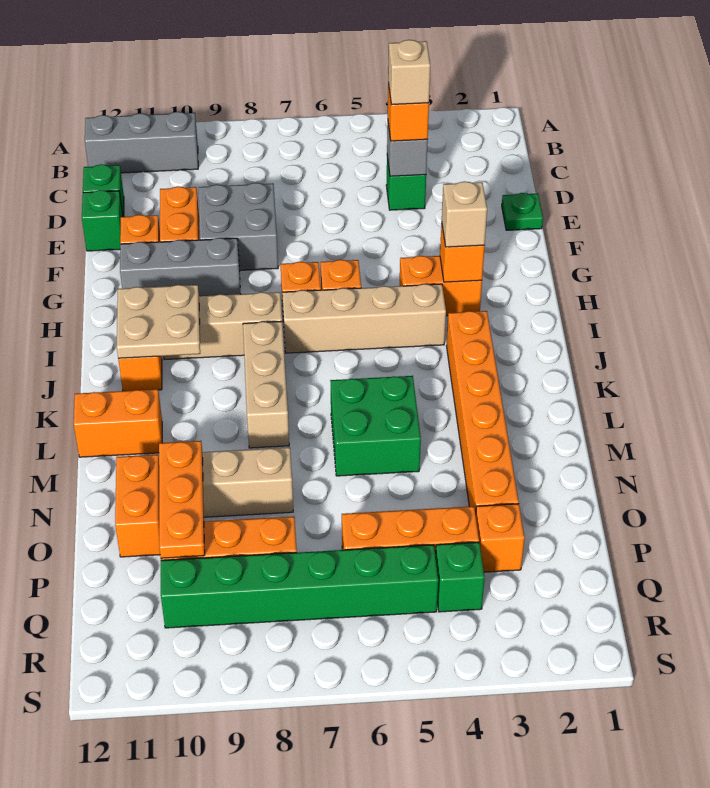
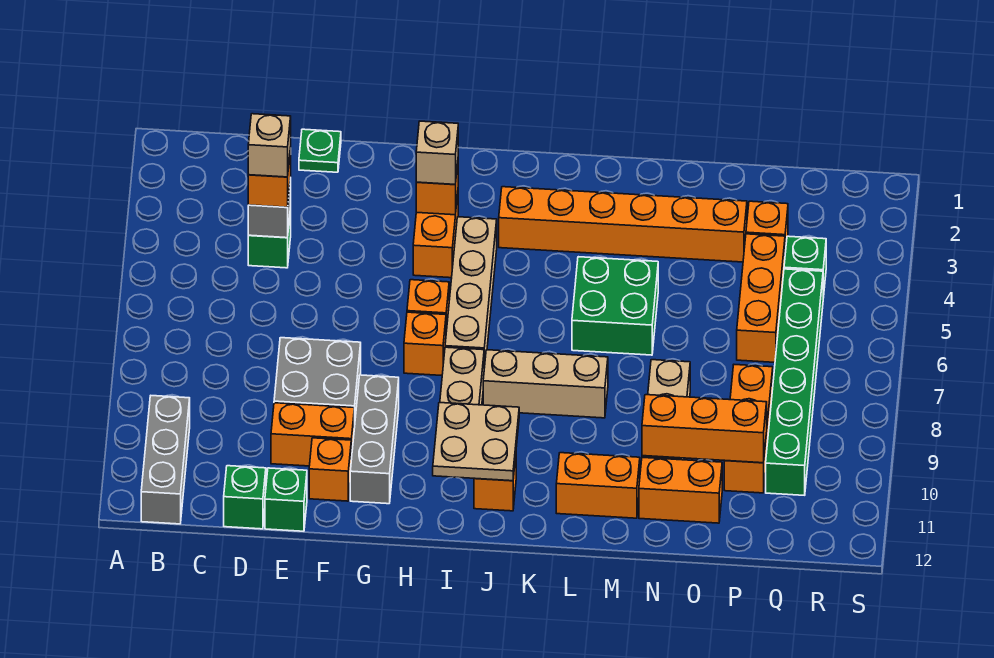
orange brick L11:L12 level 1 -> orange brick L11:M11 level 1
orange plate N10:P10 level 2 -> orange brick N10:P10 level 2

